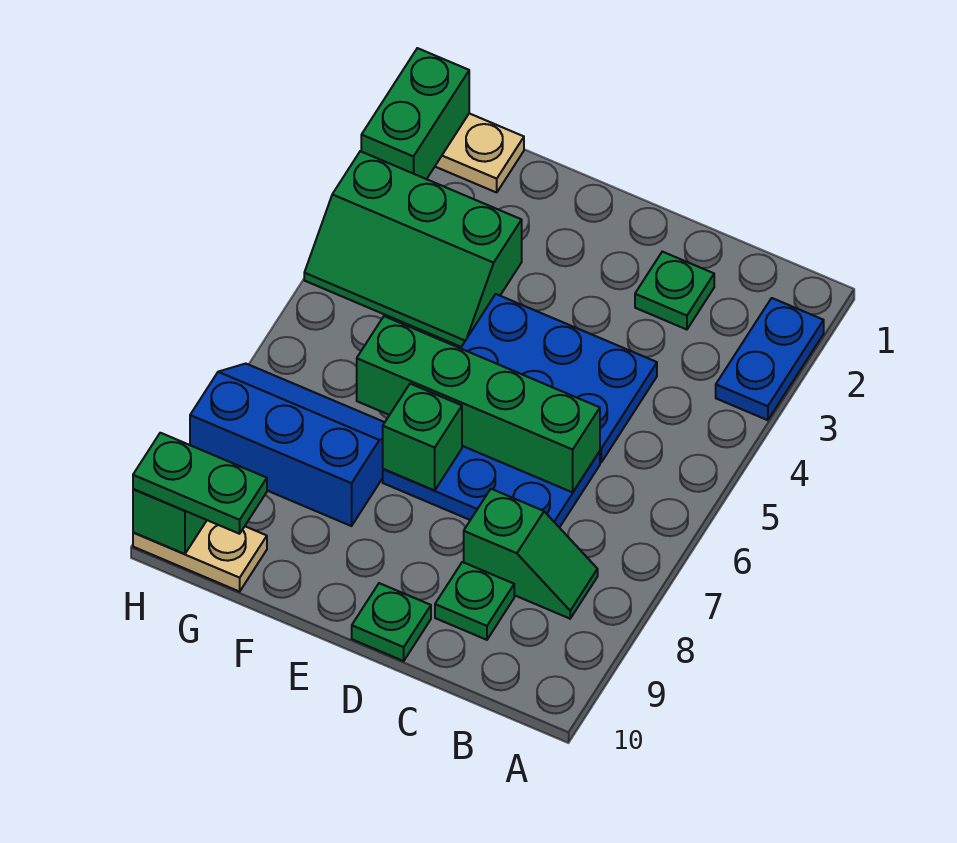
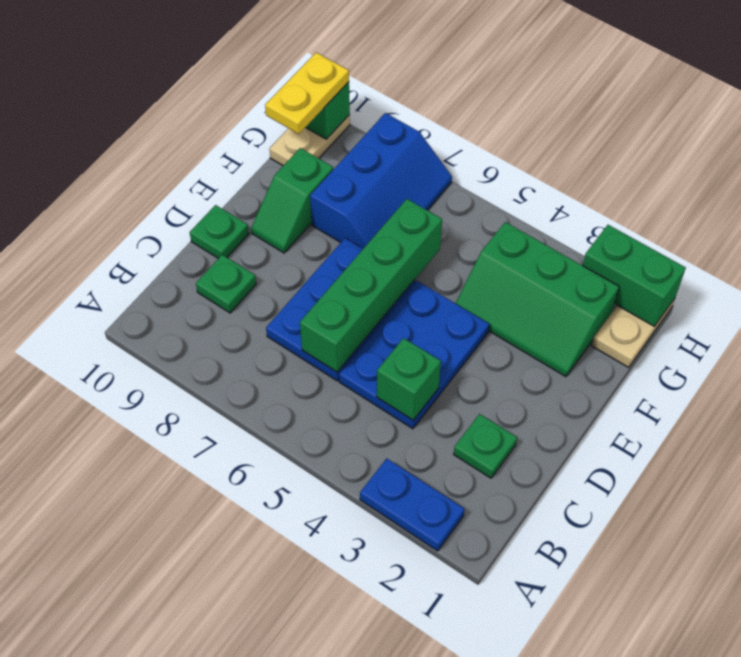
green slope B8:C8 level 1 top C -> green slope E9:F9 level 1 top F
green brick E7 level 2 -> green brick C4 level 2
green slope F3:H4 level 1 top 3 -> green slope F2:G4 level 1 top G
green plate G10:H10 level 3 -> yellow plate G10:H10 level 3

